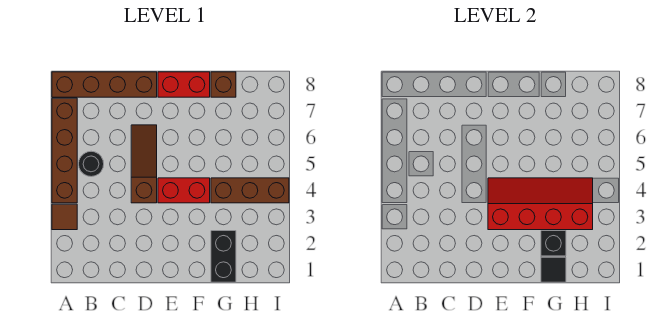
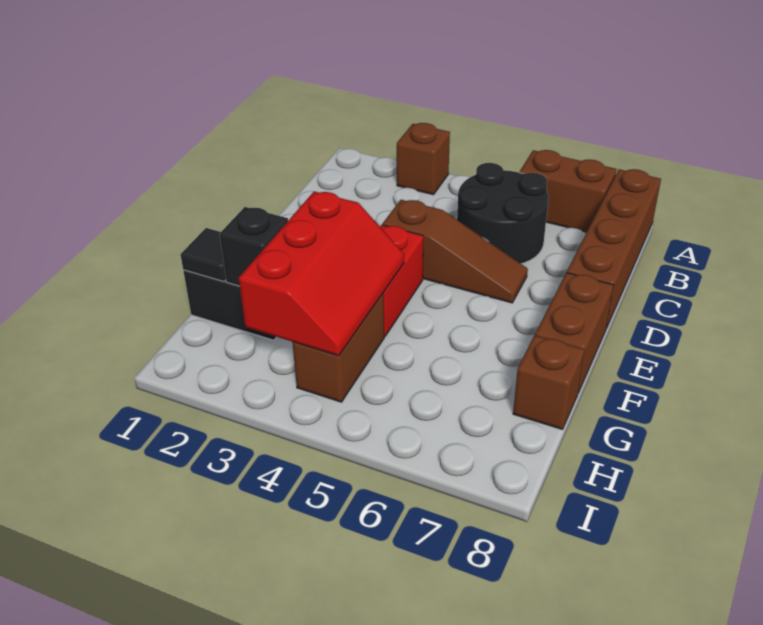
brown tile A3 level 1 -> brown brick A3 level 1
brown brick A4:A7 level 1 -> brown brick A6:A7 level 1
black round brick B5 level 1 -> black round brick B5:C6 level 1
red slope E3:H4 level 2 top 3 -> red slope F3:H4 level 2 top 3
red brick E8:F8 level 1 -> brown brick E8:F8 level 1
brown brick G4:I4 level 1 -> brown brick G4:H4 level 1

